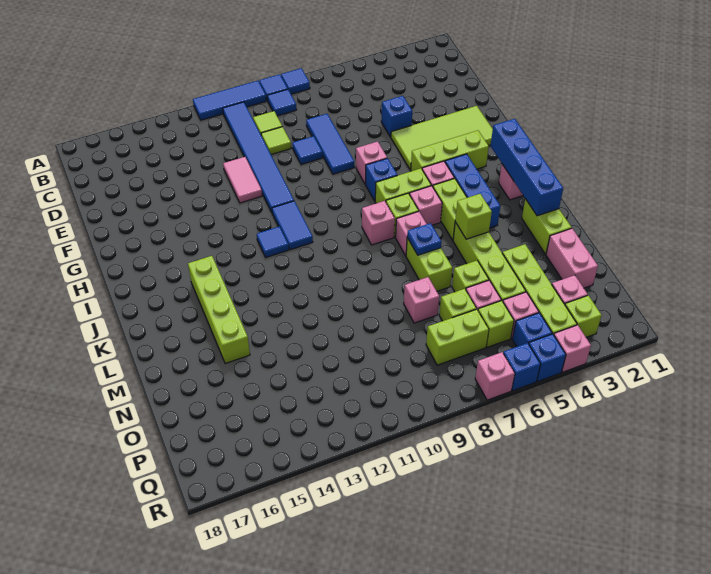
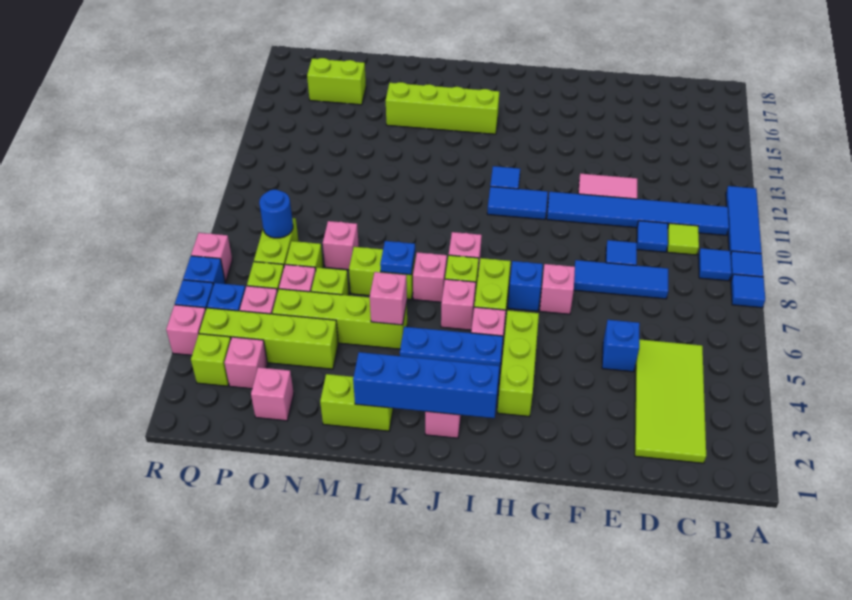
lime tile D10 level 1 -> blue tile D10 level 1
lime tile F2:G5 level 1 -> lime tile C2:D5 level 1
lime brick J5:K5 level 1 -> lime brick O16:P16 level 1
lime brick L5 level 2 -> pink brick L5 level 2
pink brick N2:O2 level 1 -> pink brick O2 level 1
none -> blue round brick P8 level 2

